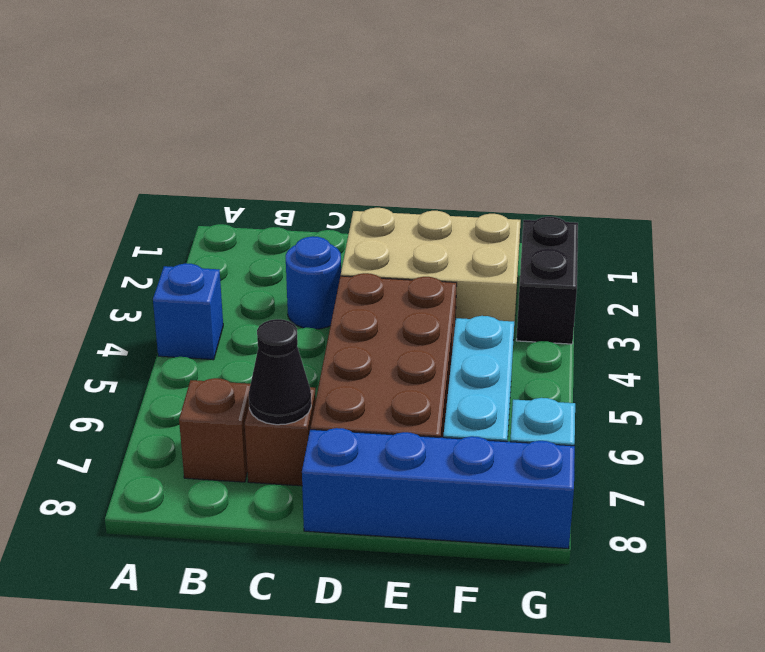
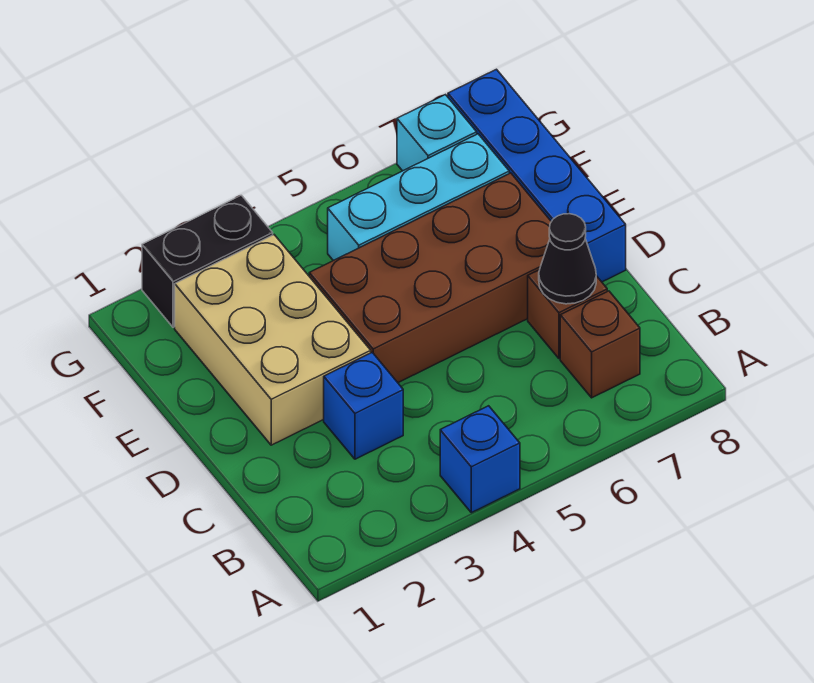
blue round brick C3 level 1 -> blue brick C3 level 1

